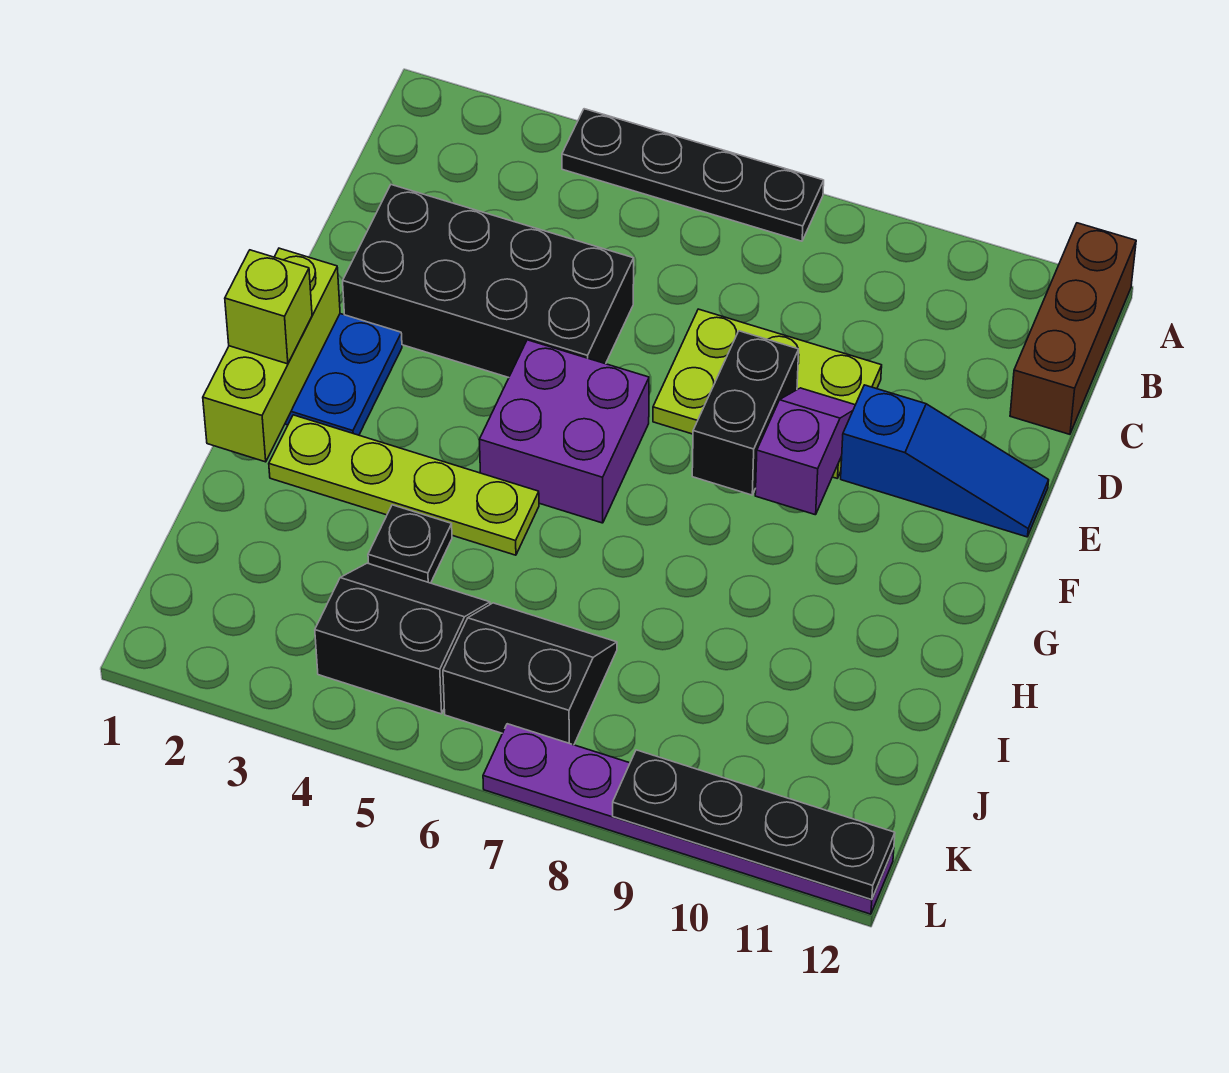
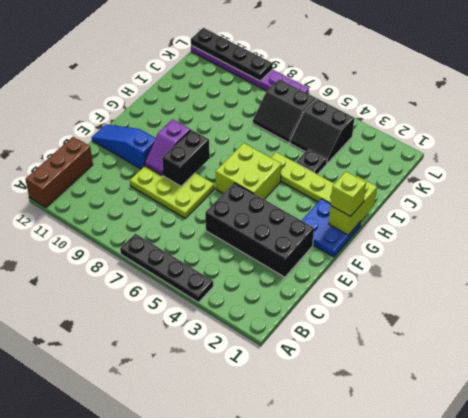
lime brick F1:H1 level 2 -> lime brick G1:H1 level 2
purple brick F5:G6 level 1 -> lime brick F5:G6 level 1

